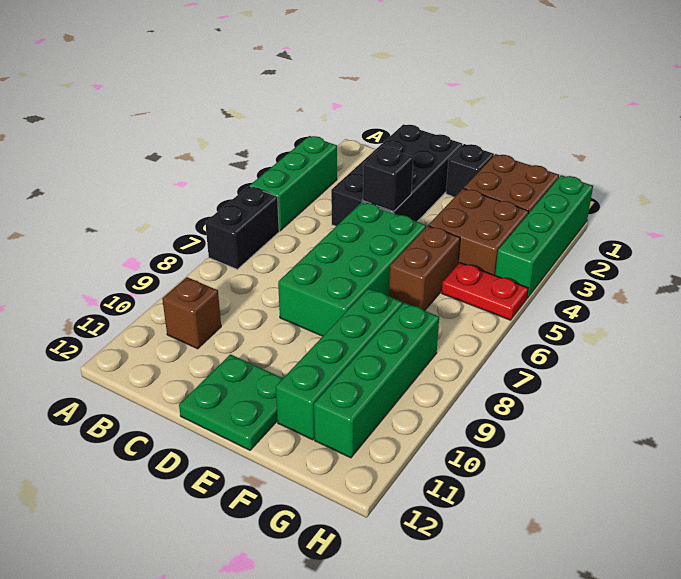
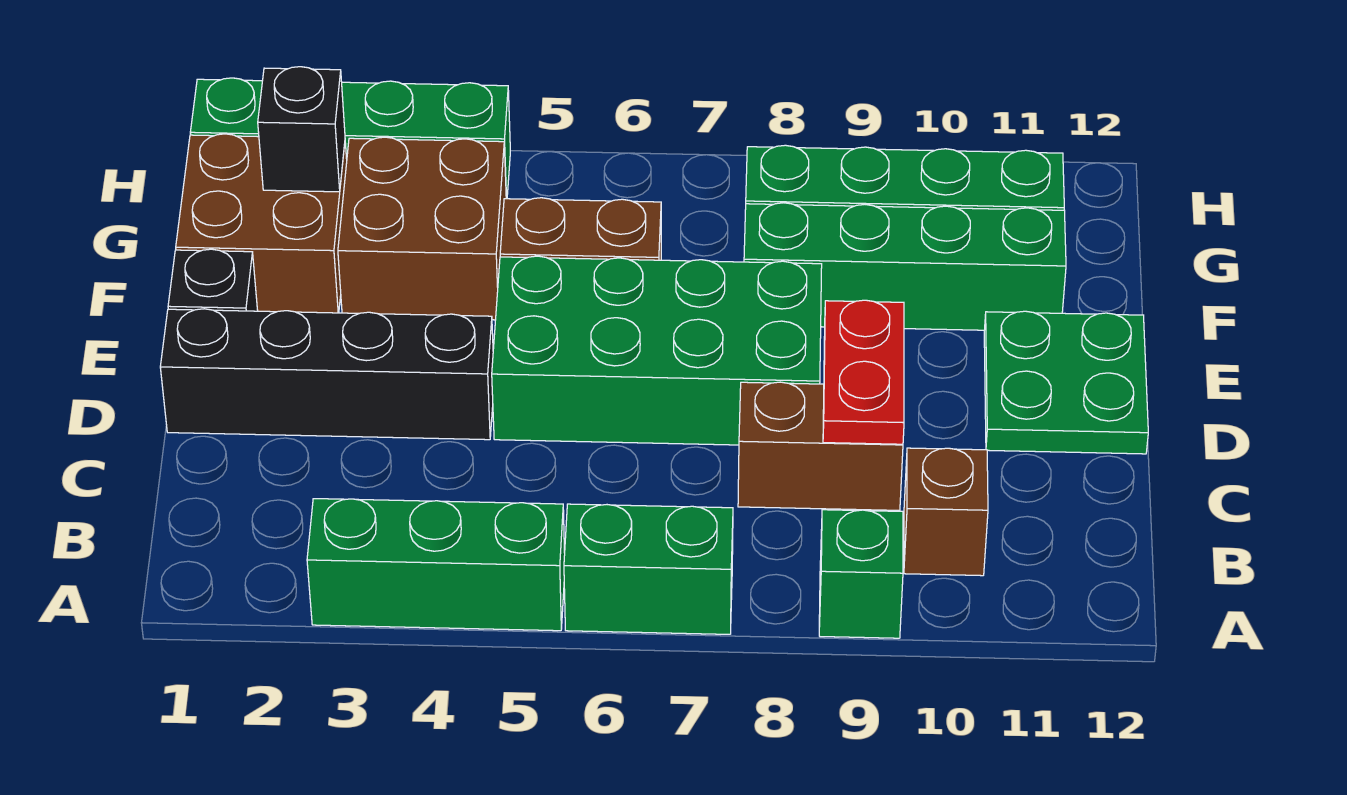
black brick A6:A7 level 1 -> green brick A6:A7 level 1
none -> green brick A9 level 1
black brick C1:D4 level 1 -> black brick D1:D4 level 1
none -> brown brick C8:C9 level 1
black brick D4 level 2 -> black brick G2 level 2
red plate G5:H5 level 1 -> red plate C9:D9 level 2

